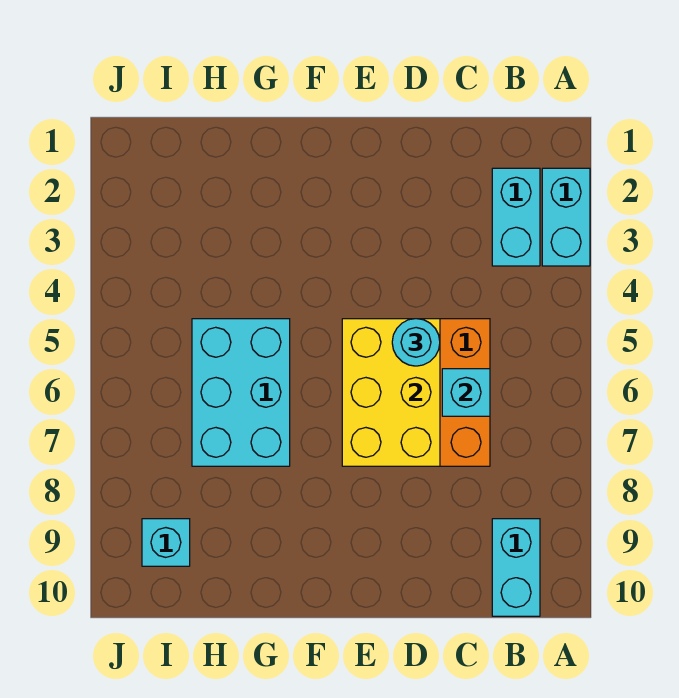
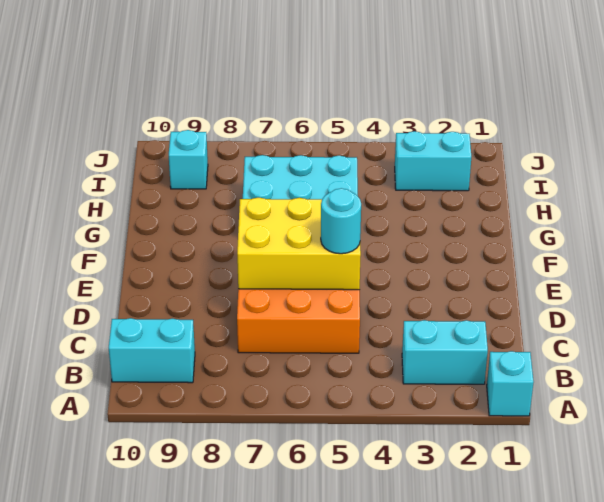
cyan brick A2:A3 level 1 -> cyan brick I2:I3 level 1
cyan brick C6 level 2 -> cyan brick A1 level 1

